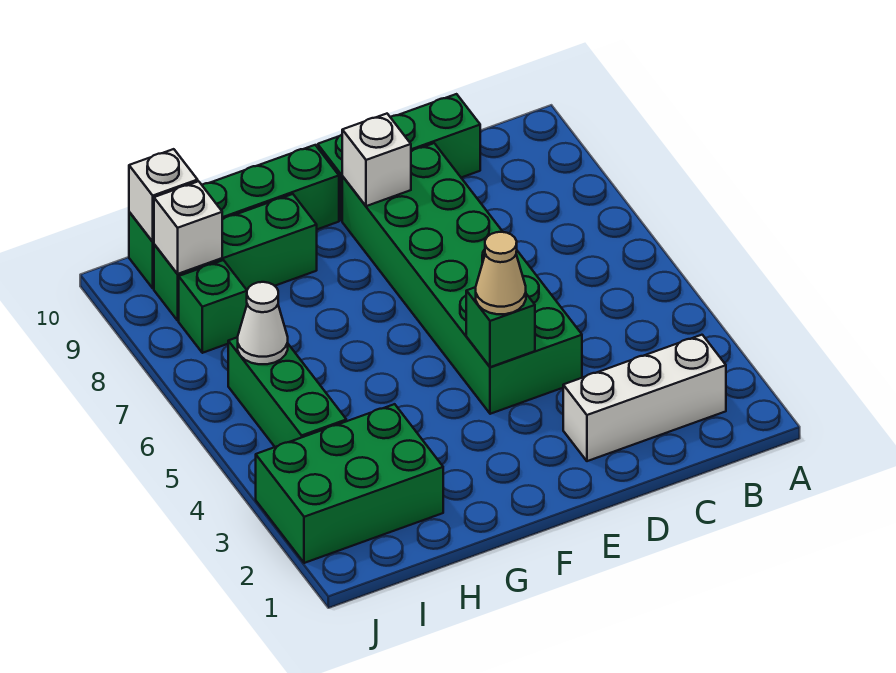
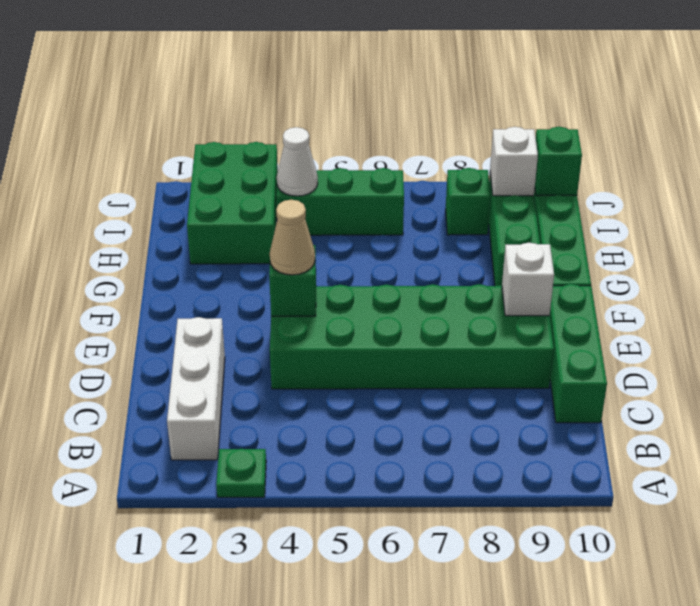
none -> green plate A3 level 1
white cone I6 level 2 -> white cone I4 level 2
white brick I10 level 2 -> green brick I10 level 2

